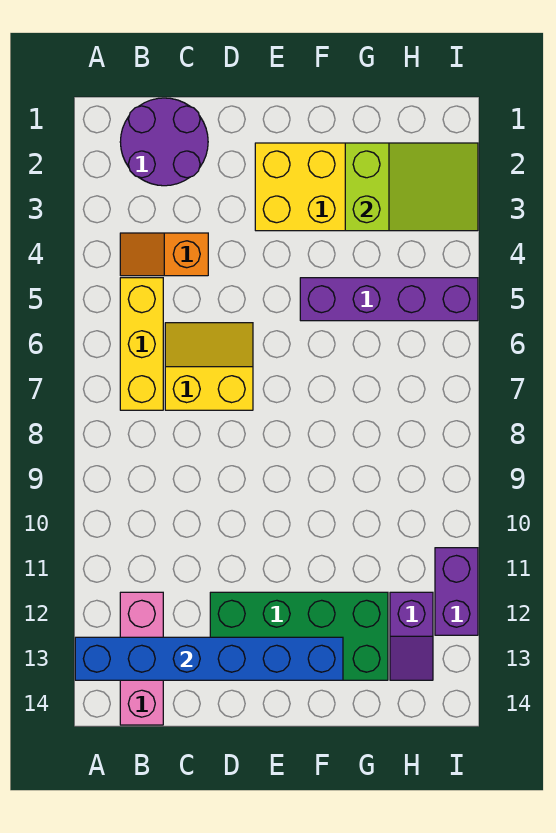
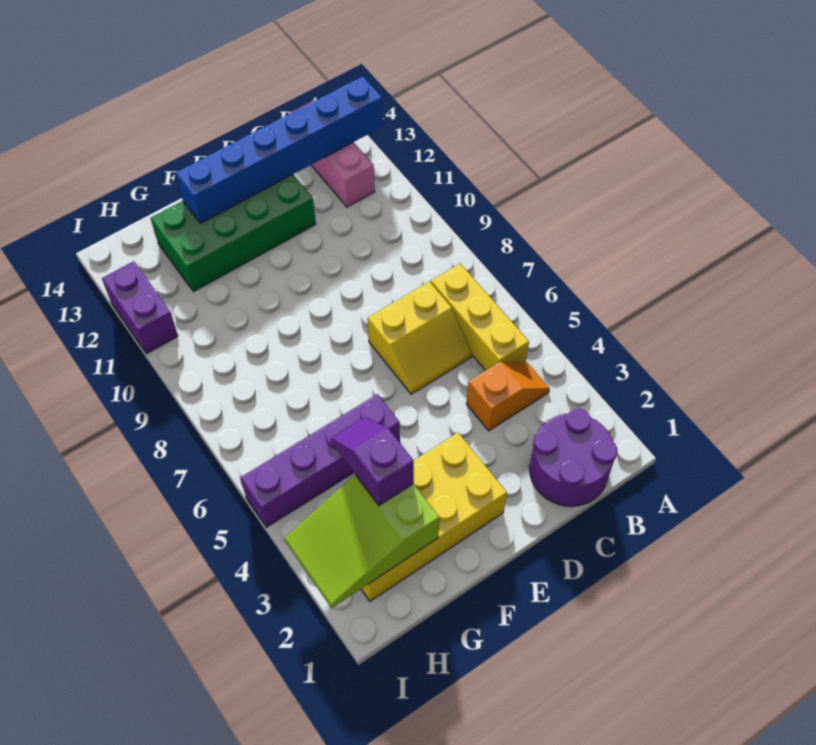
purple slope H12:H13 level 1 top 12 -> purple slope G3:G4 level 3 top 3

